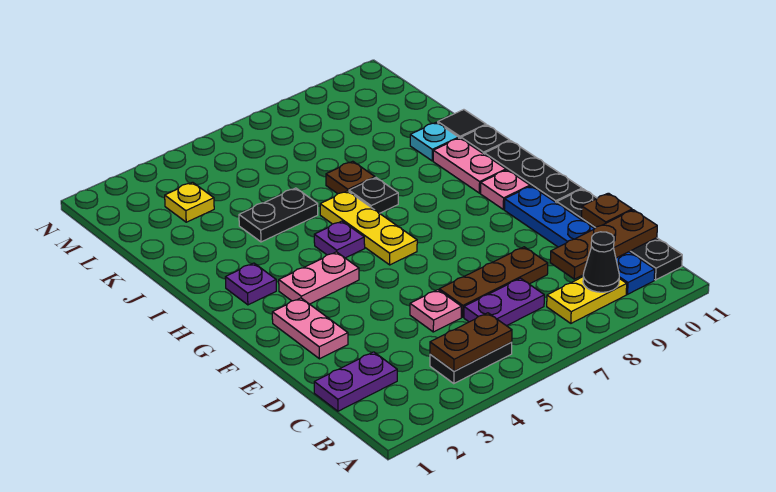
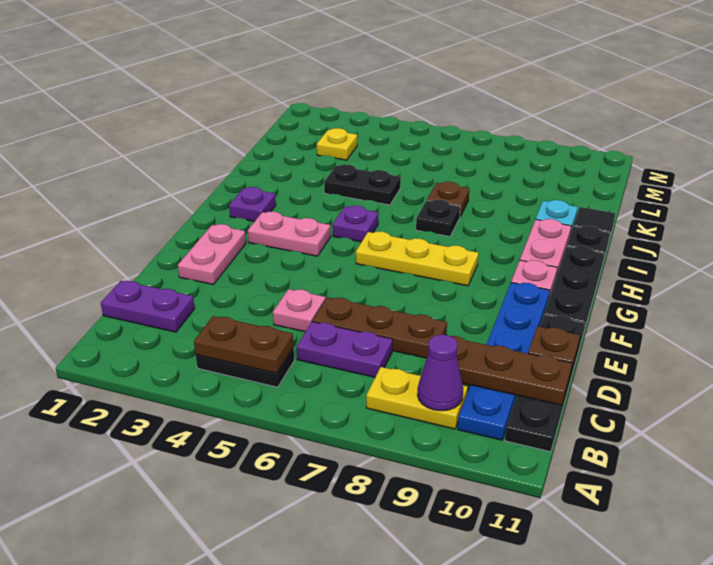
black cone B9 level 2 -> purple cone B9 level 2
yellow plate G6:I6 level 1 -> yellow plate G6:G8 level 1

